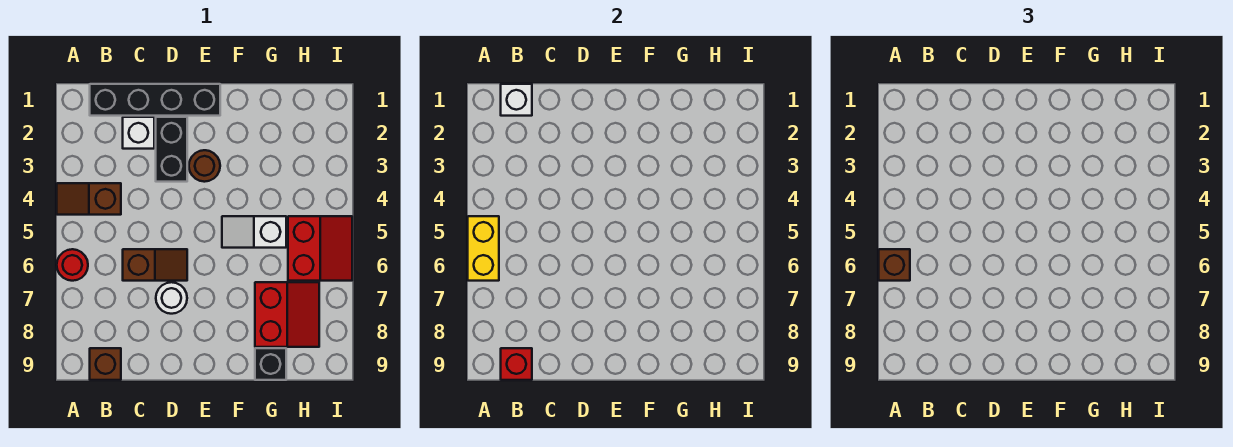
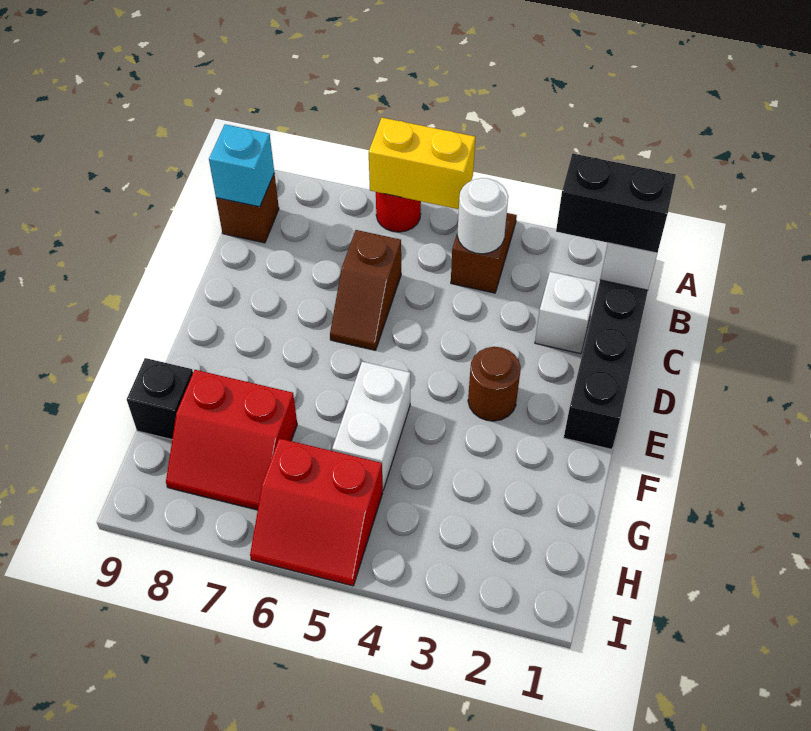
brown brick A6 level 3 -> none
red brick B9 level 2 -> cyan brick B9 level 2
black brick D2:D3 level 1 -> black brick B1:B2 level 3
white round brick D7 level 1 -> white round brick B4 level 2
white slope F5:G5 level 1 top G -> white brick F5:G5 level 1

